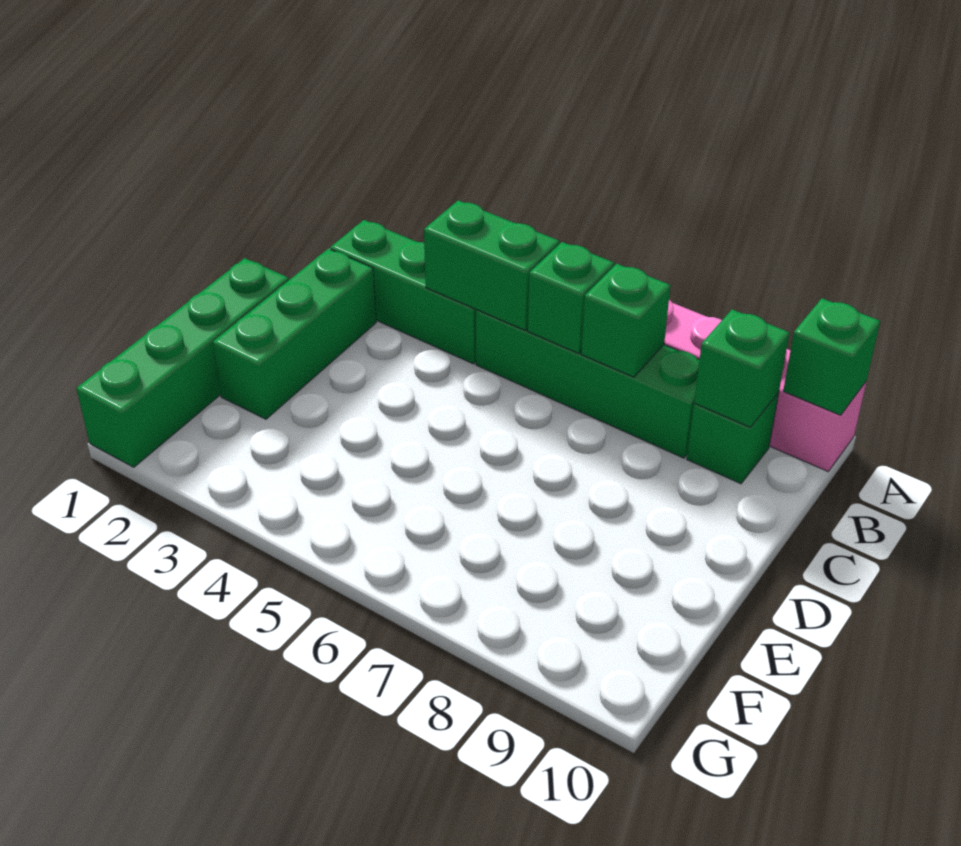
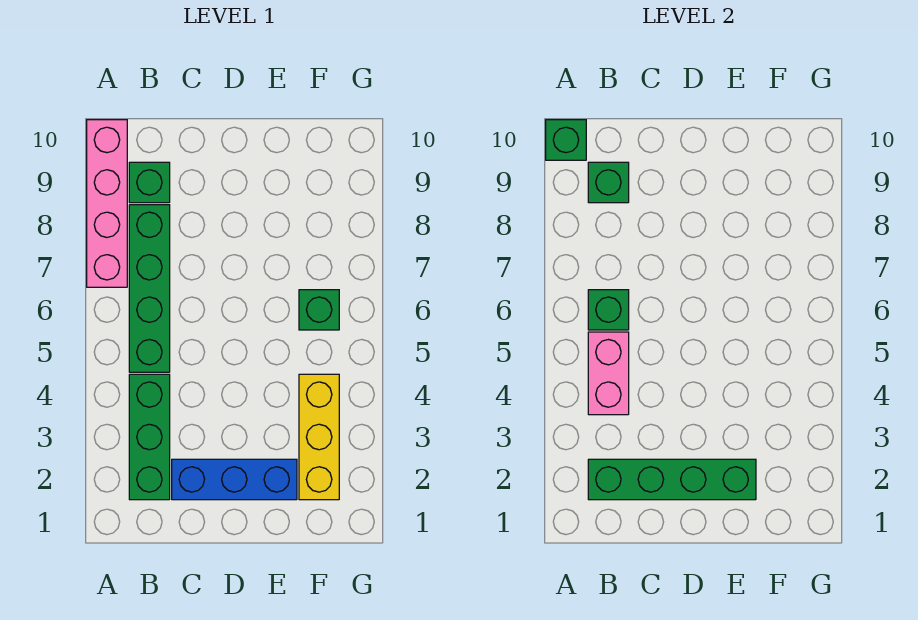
green brick B4:B5 level 2 -> pink brick B4:B5 level 2
green brick B7 level 2 -> green brick F6 level 1
green brick C2:E2 level 1 -> blue brick C2:E2 level 1
green brick D1:G1 level 1 -> green brick B2:E2 level 2
none -> yellow brick F2:F4 level 1

